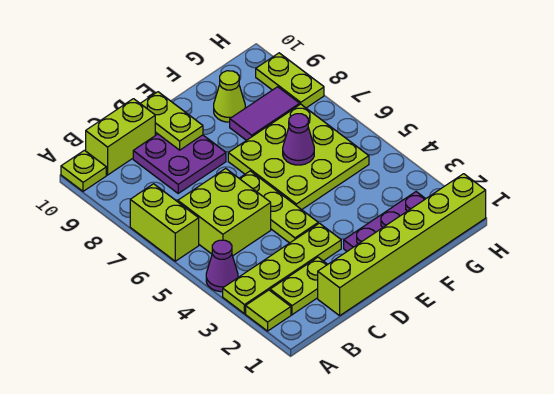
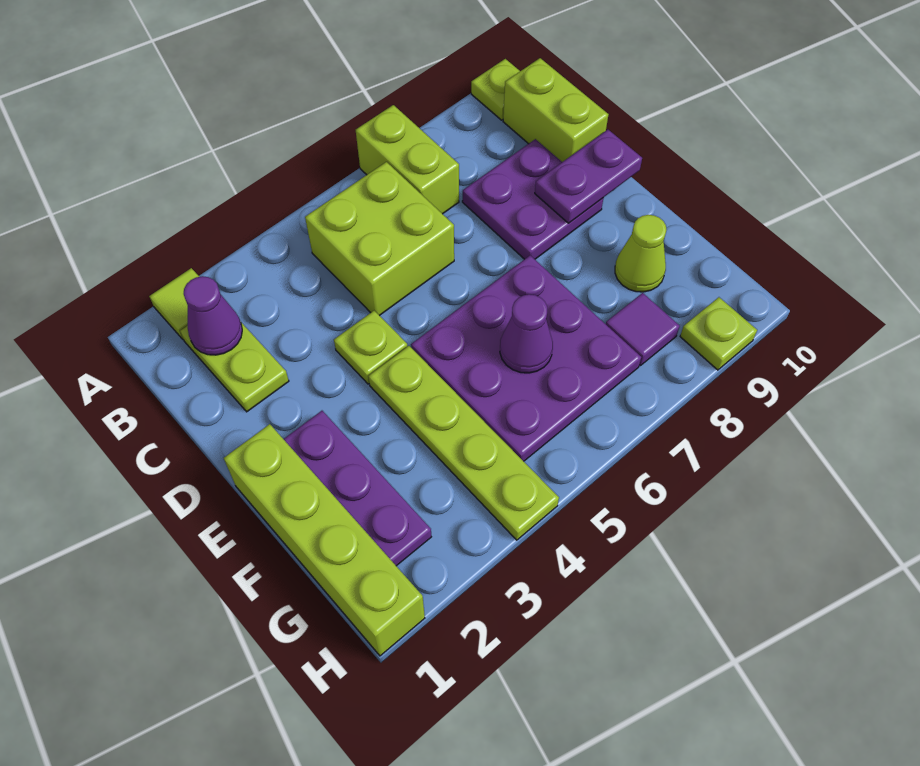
lime plate A3:D3 level 1 -> lime plate E4:H4 level 1
purple cone A4 level 1 -> purple cone B2 level 2
lime brick A6:A7 level 1 -> lime brick A7:B7 level 1
lime brick C1:H1 level 1 -> lime brick E1:H1 level 1
lime plate D4:D6 level 1 -> lime plate D4 level 1
lime plate D9:D10 level 2 -> purple plate D9:D10 level 2
lime plate E5:G7 level 1 -> purple plate E5:G7 level 1
purple tile F8:G8 level 1 -> purple tile G8 level 1
lime plate H8:H9 level 1 -> lime plate H9 level 1

